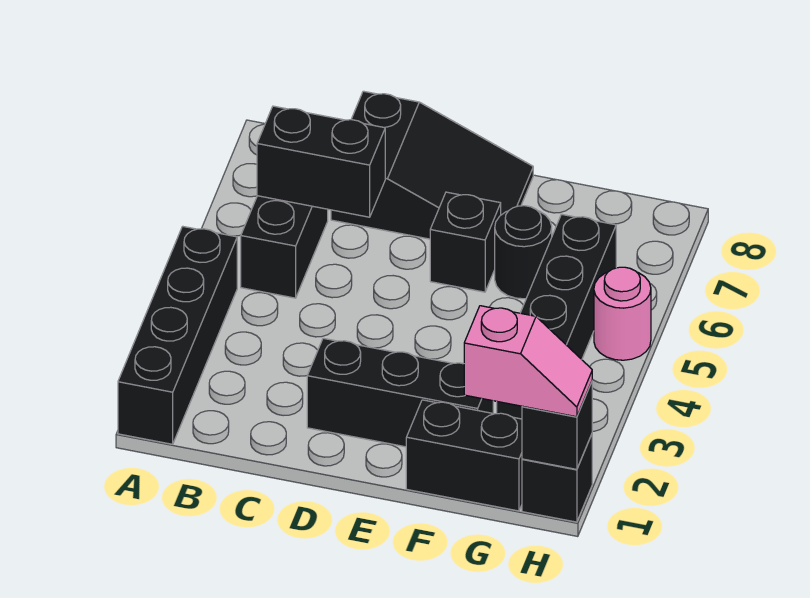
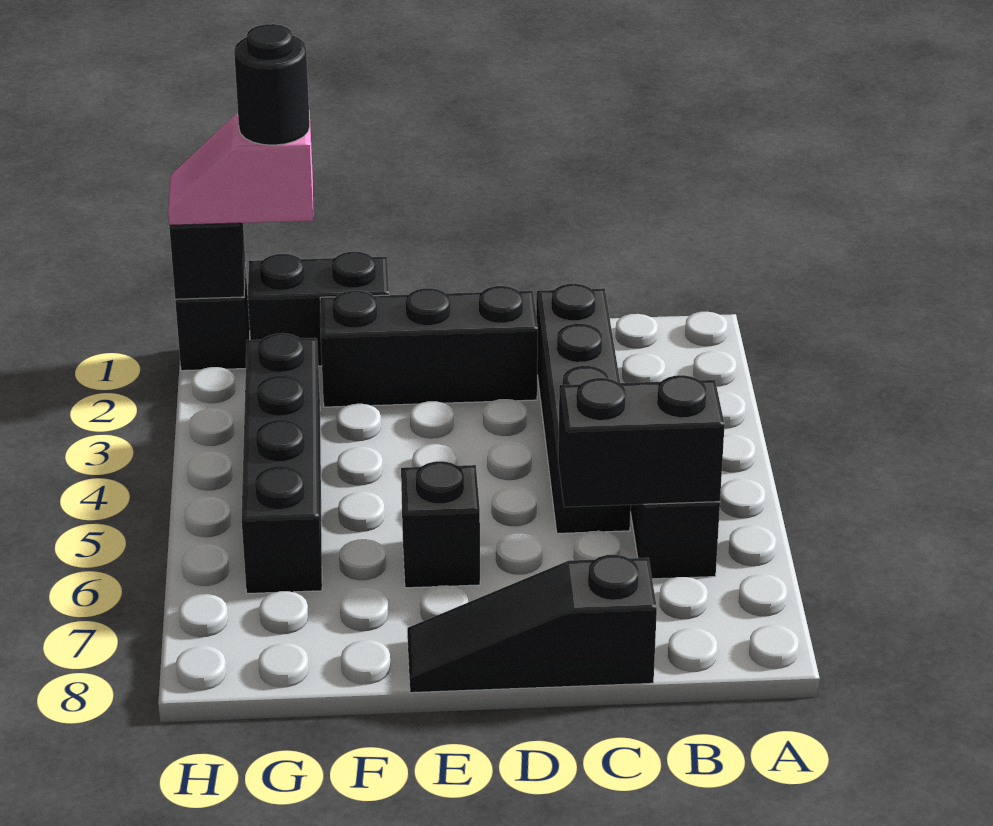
black brick A1:A4 level 1 -> black brick C2:C5 level 1
black slope C7:E8 level 1 top C -> black slope C8:E8 level 1 top C
black round brick F6 level 1 -> black round brick G1 level 4
pink round brick H5 level 1 -> none

